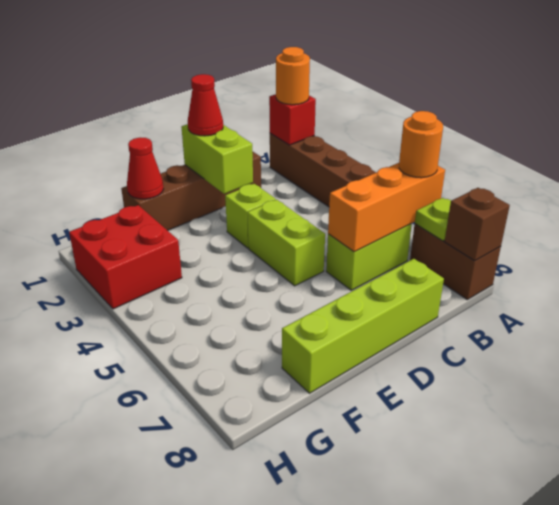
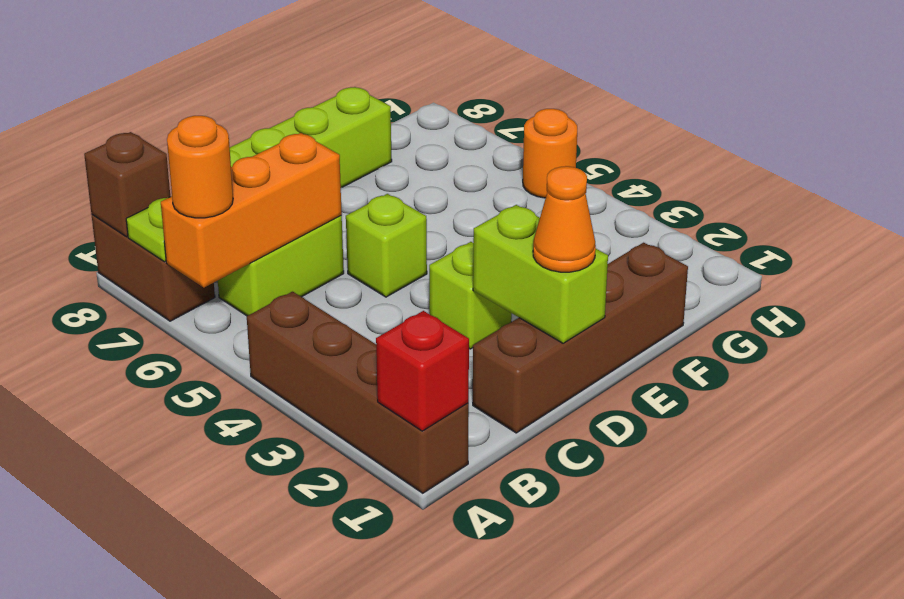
orange round brick A1 level 3 -> orange round brick H5 level 1
red cone D1 level 3 -> orange cone D1 level 3
lime brick D4:D5 level 1 -> lime brick D5 level 1
red cone F1 level 2 -> none
red brick G2:H3 level 1 -> none

